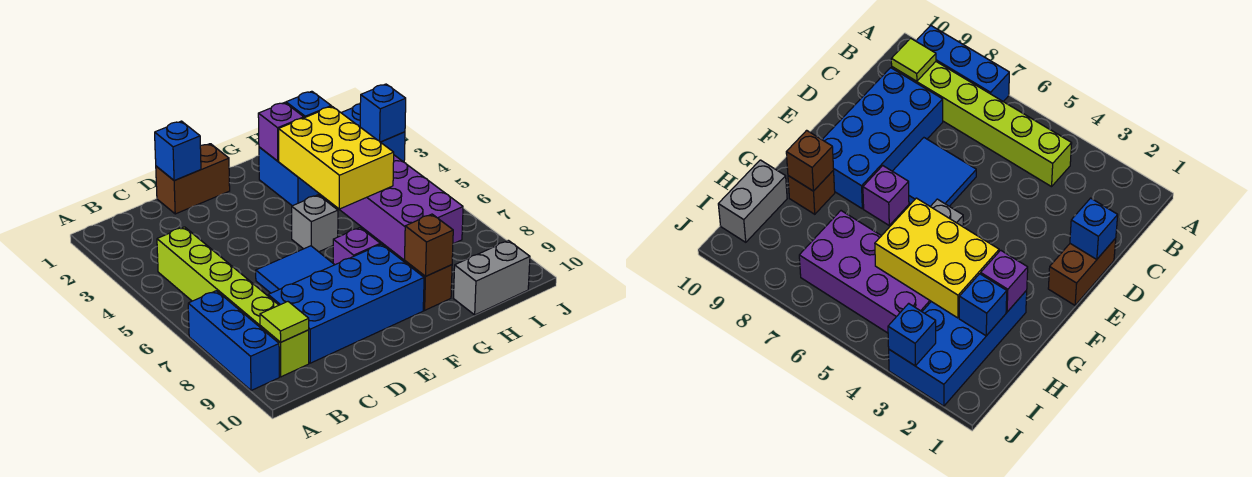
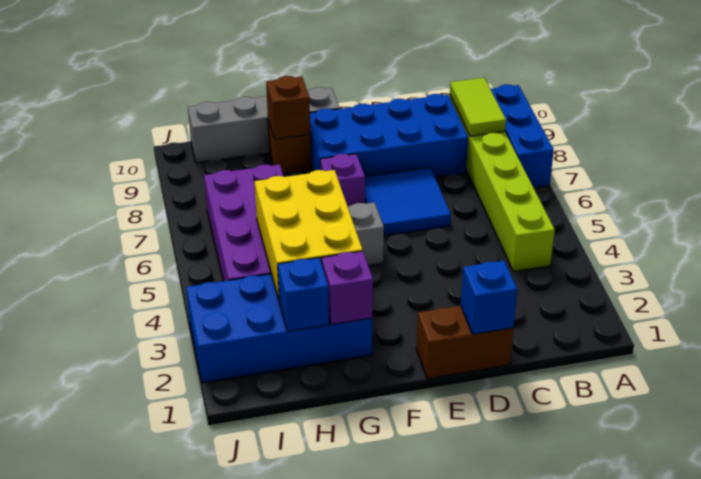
lime tile B9 level 2 -> lime tile B8:B9 level 2
grey brick H10:I10 level 1 -> grey brick F10:I10 level 1
blue brick J3 level 2 -> none

